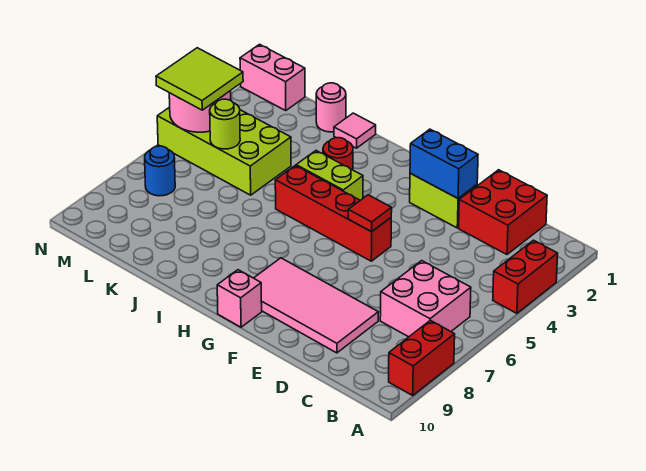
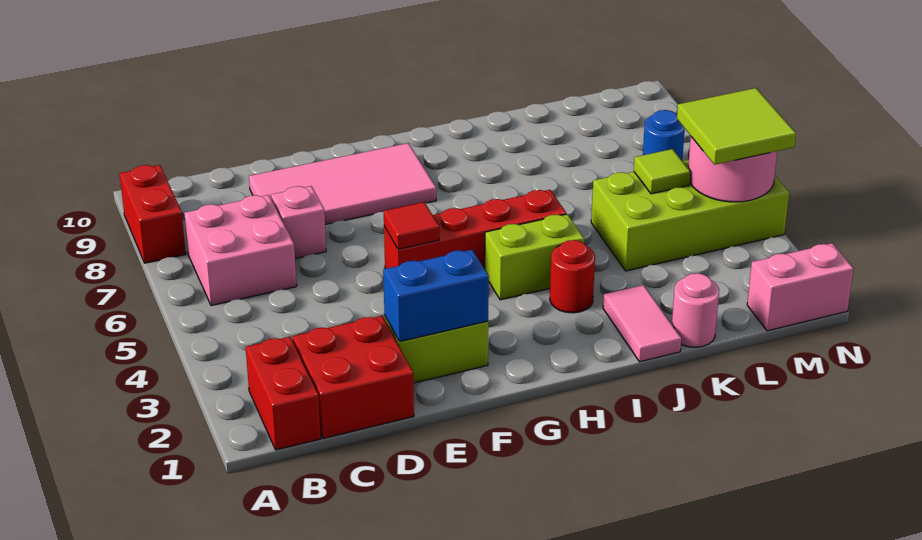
red brick A3:A4 level 1 -> red brick B1:B2 level 1
pink brick G10 level 1 -> pink brick D7 level 1
pink tile J1 level 1 -> pink tile J1:J2 level 1
lime round brick L5 level 2 -> lime tile L5 level 2

